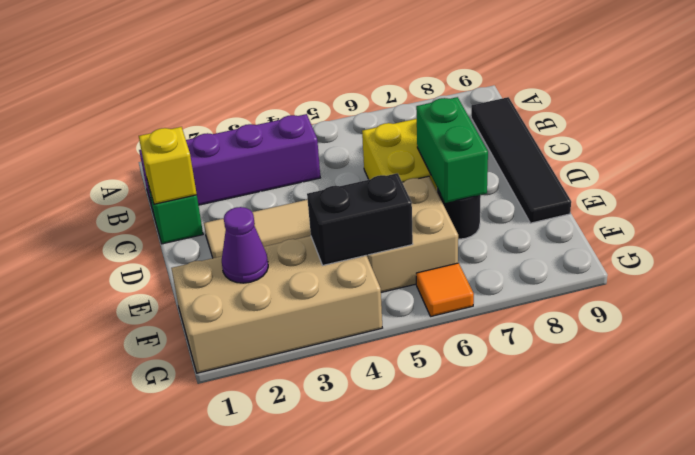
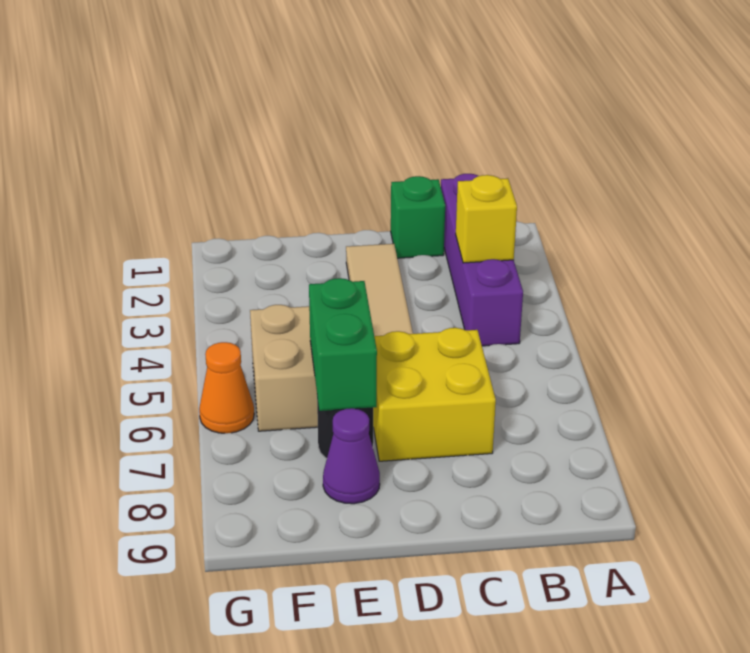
black tile B9:E9 level 1 -> none
yellow brick C1 level 2 -> yellow brick B3 level 2
green brick D7:E7 level 2 -> green brick E6:E7 level 2
tan brick F1:G4 level 1 -> none
purple cone F2 level 2 -> purple cone E8 level 1
black brick F4:F5 level 2 -> none
orange tile G6 level 1 -> orange cone G6 level 1

